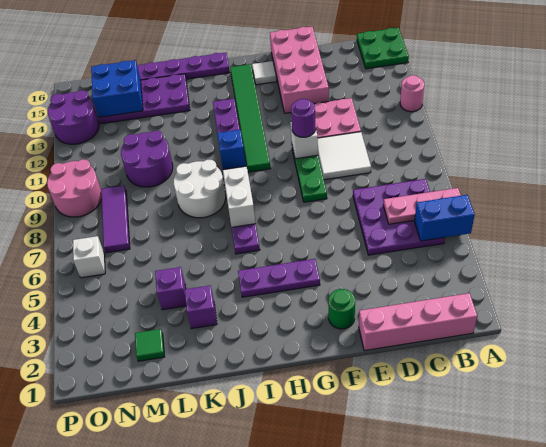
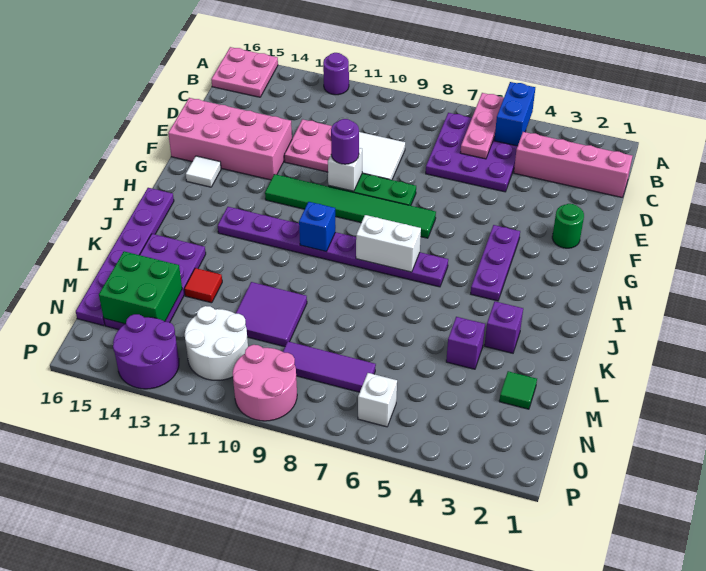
pink round brick A12 level 1 -> purple round brick A12 level 1
green plate A15:B16 level 1 -> pink plate A15:B16 level 1
pink brick B1:E1 level 1 -> pink brick C1:C4 level 1
green tile H10:H15 level 1 -> green tile G7:G12 level 1
white round brick J8:K9 level 1 -> white round brick N11:O12 level 1
purple round brick L10:M11 level 1 -> purple tile L10:M11 level 1
none -> red tile L13 level 1
blue brick M14:N15 level 2 -> green brick M14:N15 level 2

